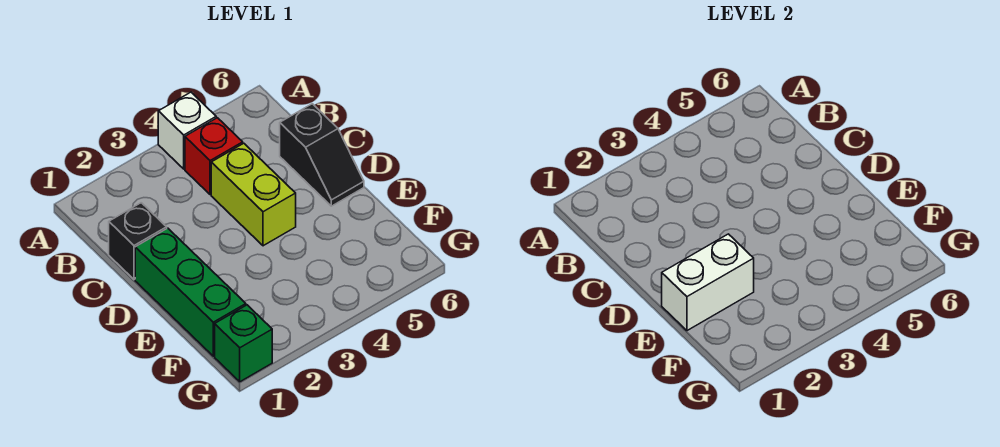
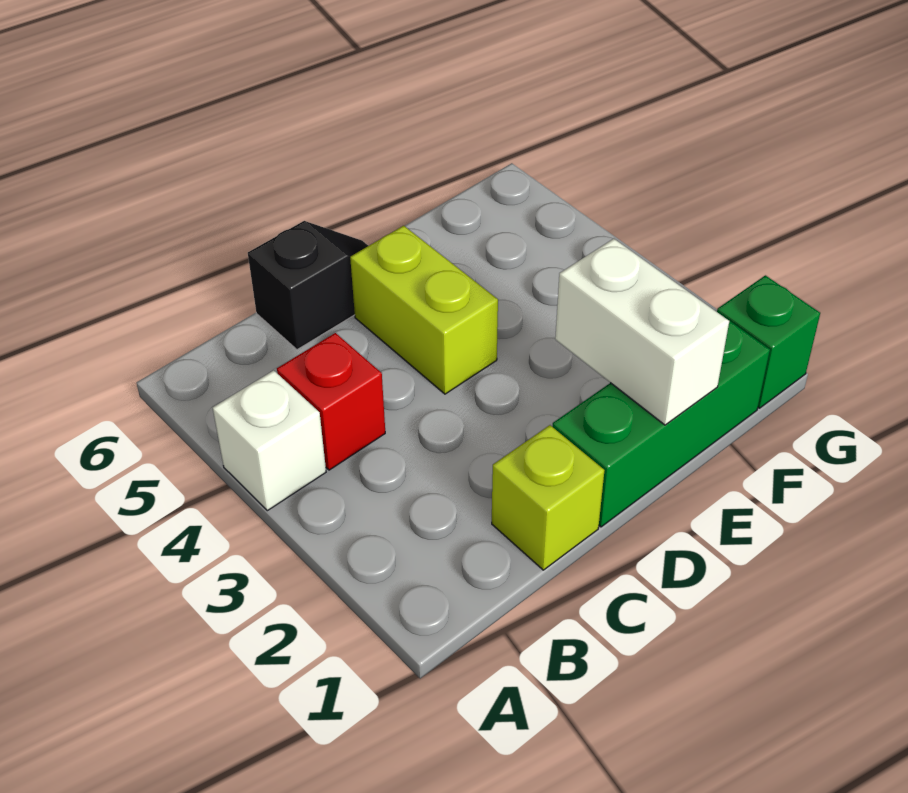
black brick C1 level 1 -> lime brick C1 level 1
lime brick C4:D4 level 1 -> lime brick D4:D5 level 1

